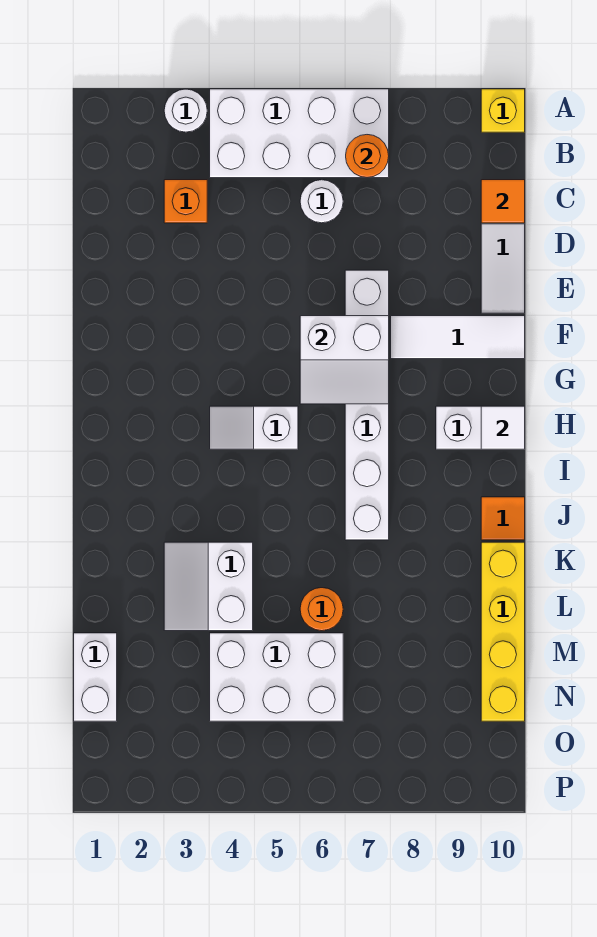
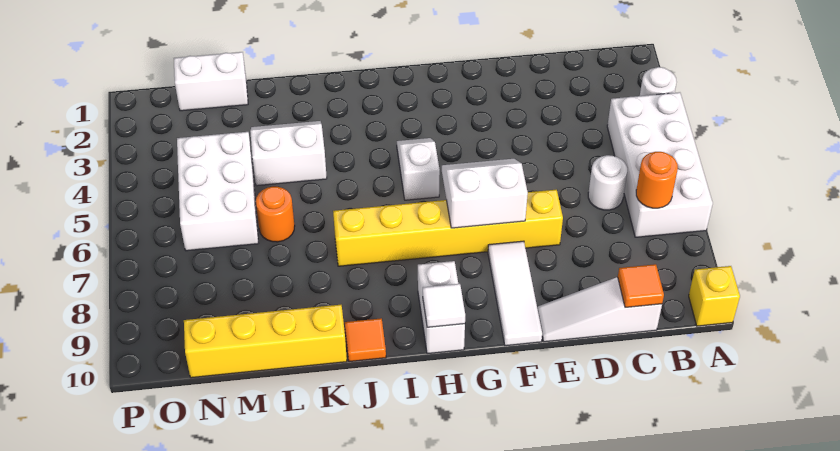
orange brick C3 level 1 -> none
white brick E7:J7 level 1 -> yellow brick E7:J7 level 1
white slope F6:G7 level 2 top F -> white slope F6:G7 level 2 top 7

